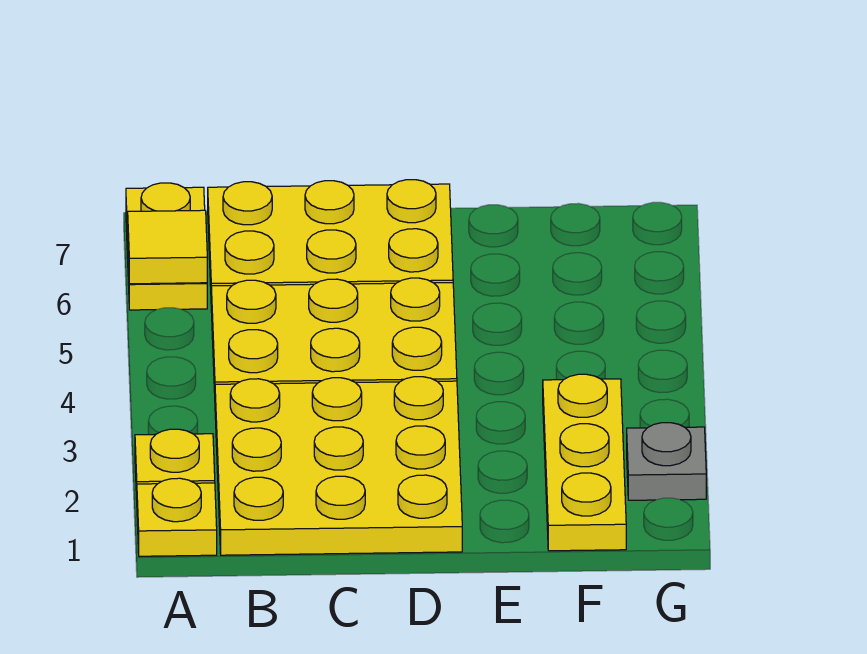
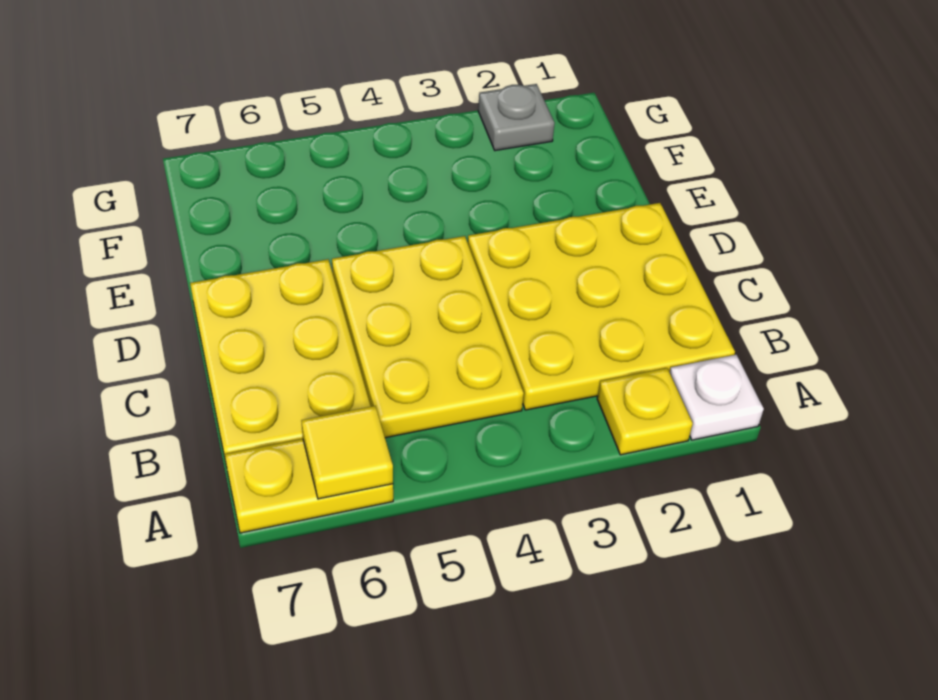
yellow plate A1 level 1 -> white plate A1 level 1
yellow plate F1:F3 level 1 -> none

